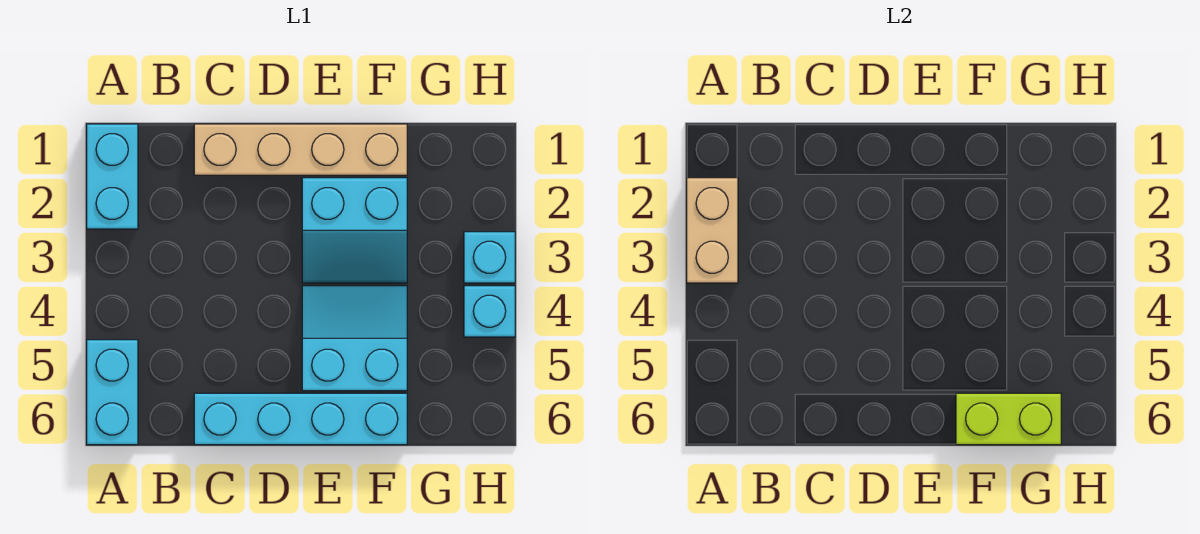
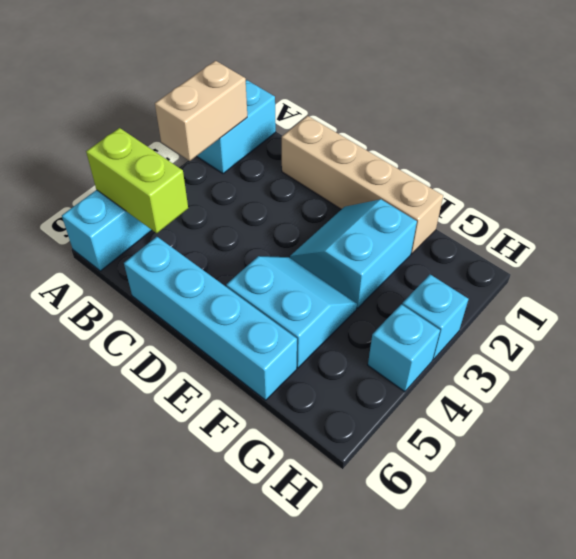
cyan slope E2:F3 level 1 top 2 -> cyan slope E2:F3 level 1 top F
lime brick F6:G6 level 2 -> lime brick A5:B5 level 2

